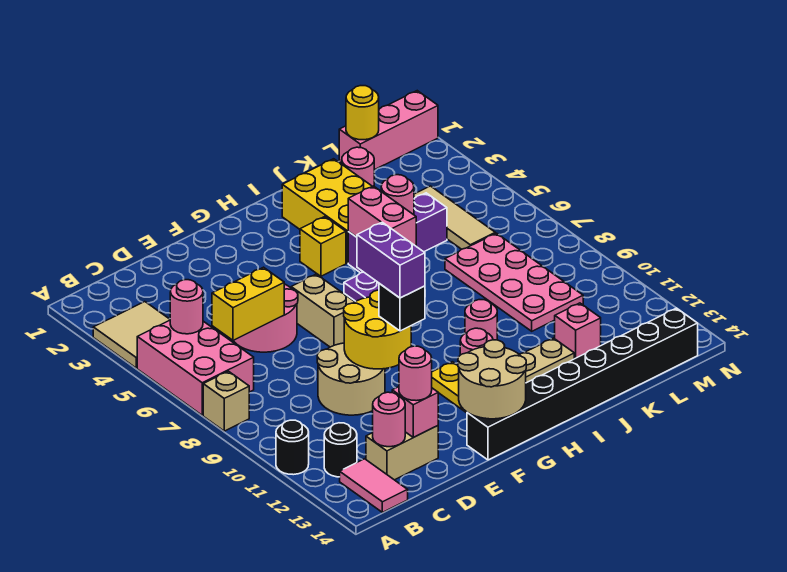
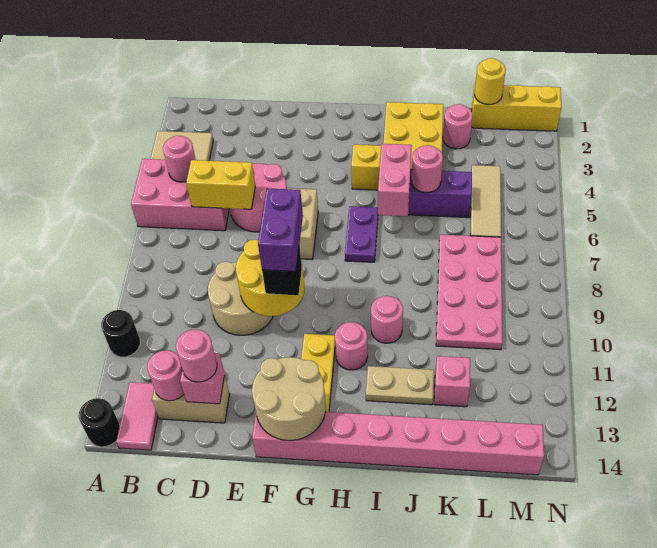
pink brick A5:B7 level 1 -> pink brick A5:C6 level 1
tan brick A8 level 1 -> none
black round brick B12 level 1 -> black round brick A14 level 1
black brick F14:M14 level 1 -> pink brick F14:M14 level 1
pink brick L1:N1 level 1 -> yellow brick L1:N1 level 1

